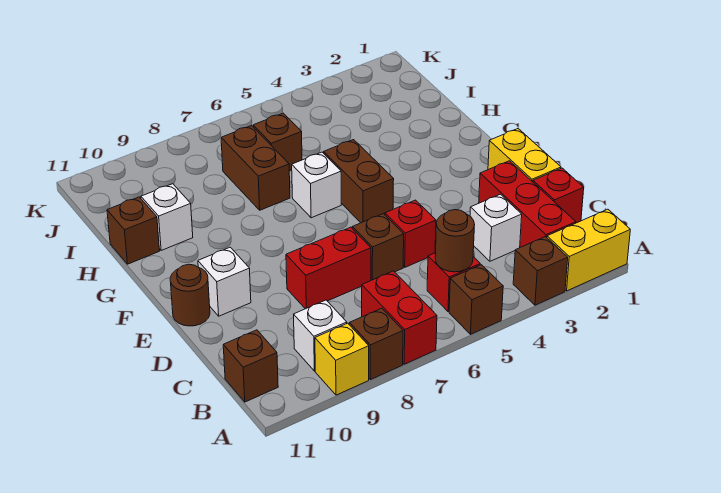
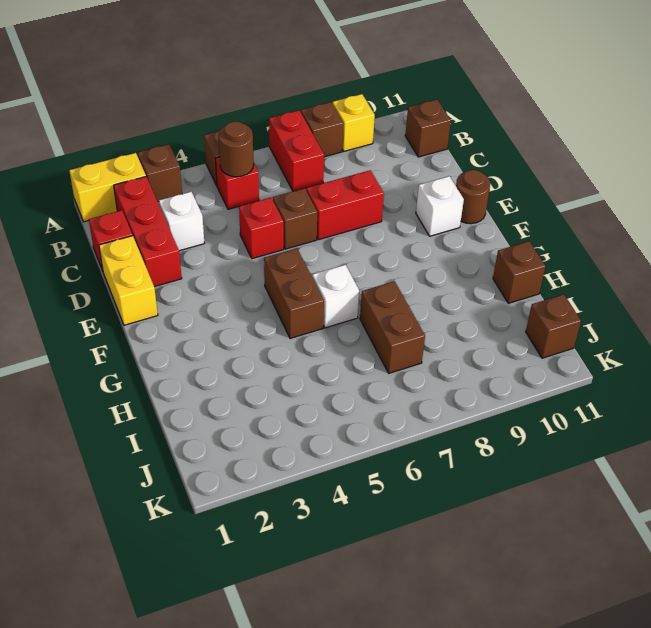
white brick B9 level 1 -> none
white brick H10 level 1 -> none
brown brick I6 level 1 -> brown brick J11 level 1

